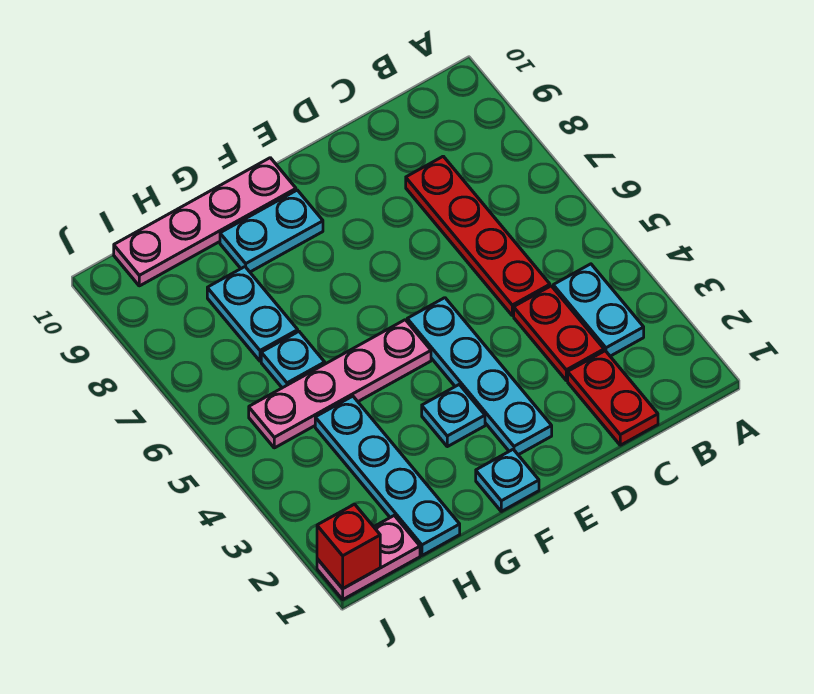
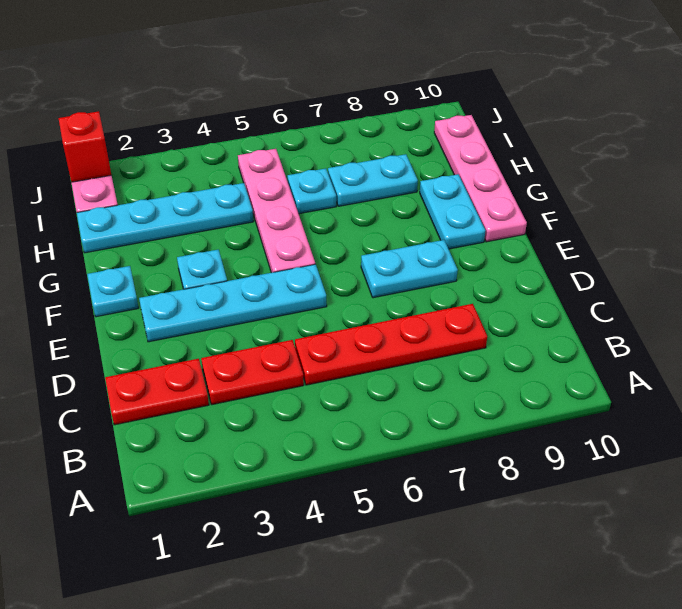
cyan plate B3:B4 level 1 -> cyan plate E7:E8 level 1

